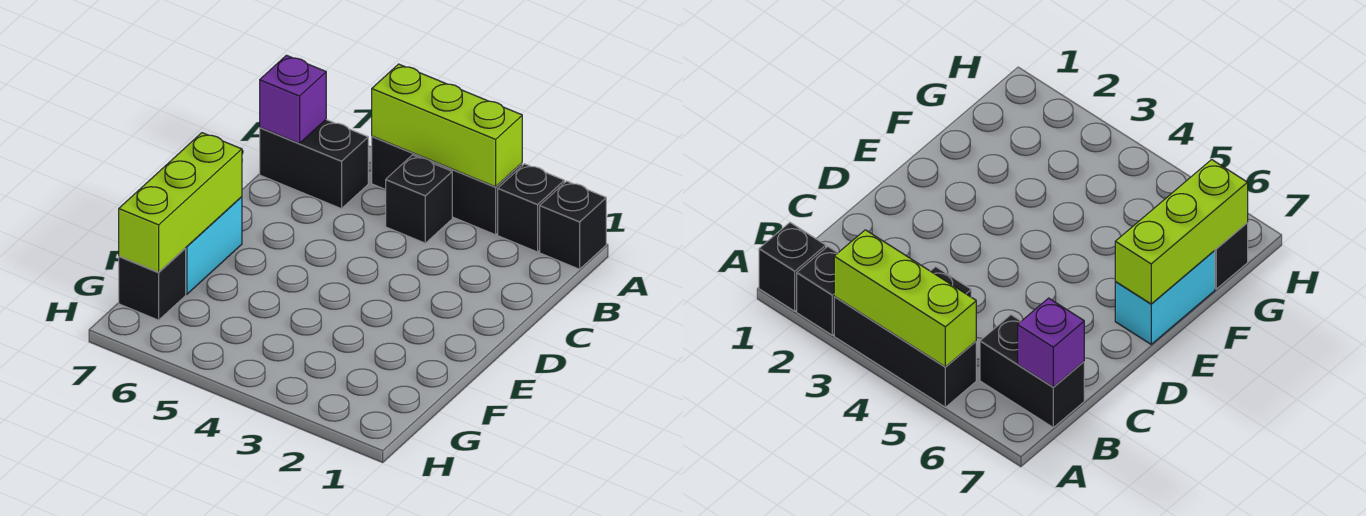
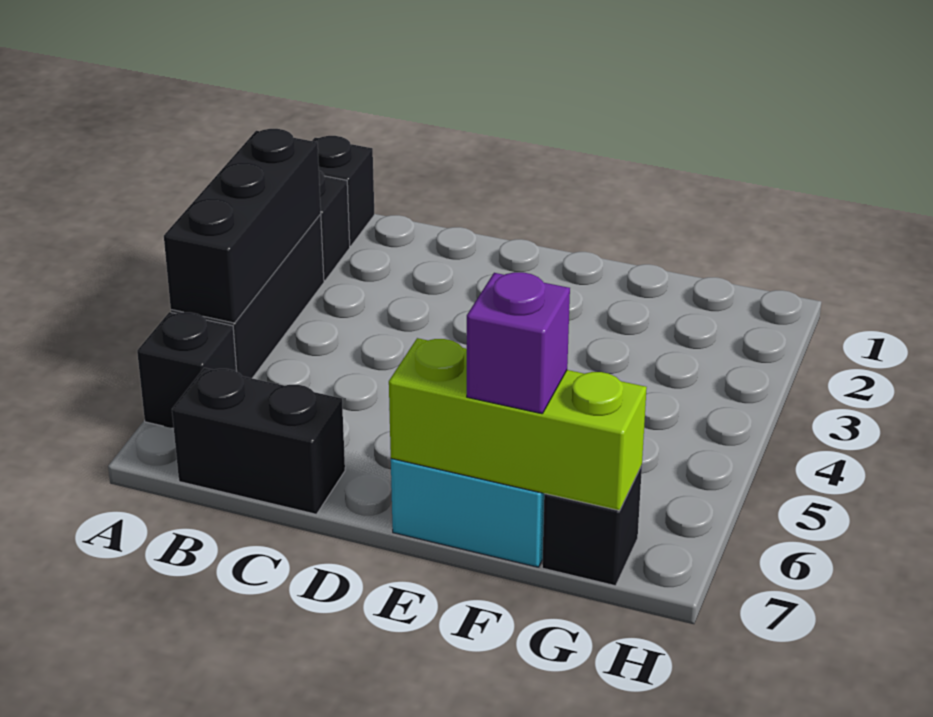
lime brick A3:A5 level 2 -> black brick A3:A5 level 2
black brick B4 level 1 -> black brick A6 level 1
black brick B6:B7 level 1 -> black brick B7:C7 level 1
purple brick B7 level 2 -> purple brick F7 level 3

